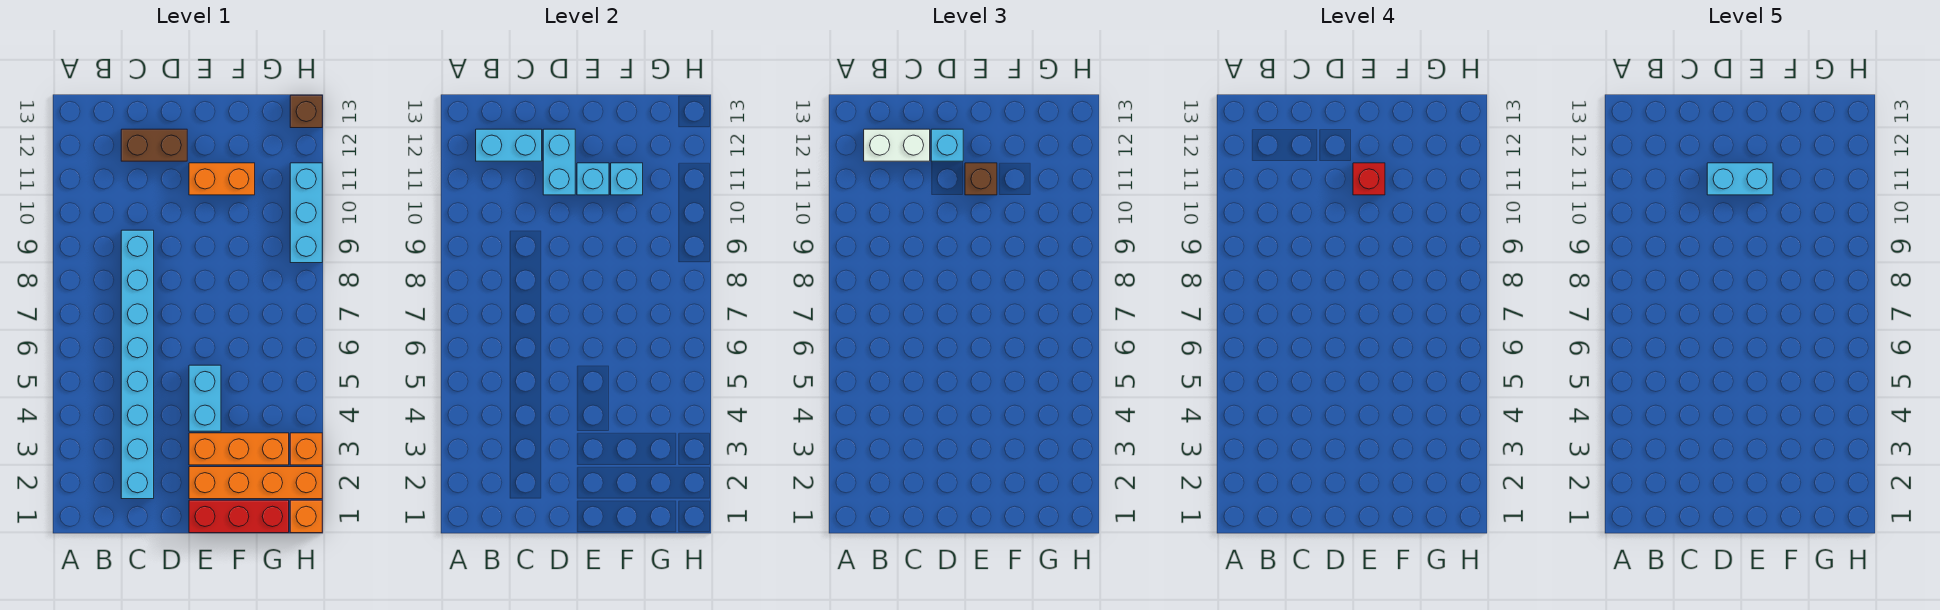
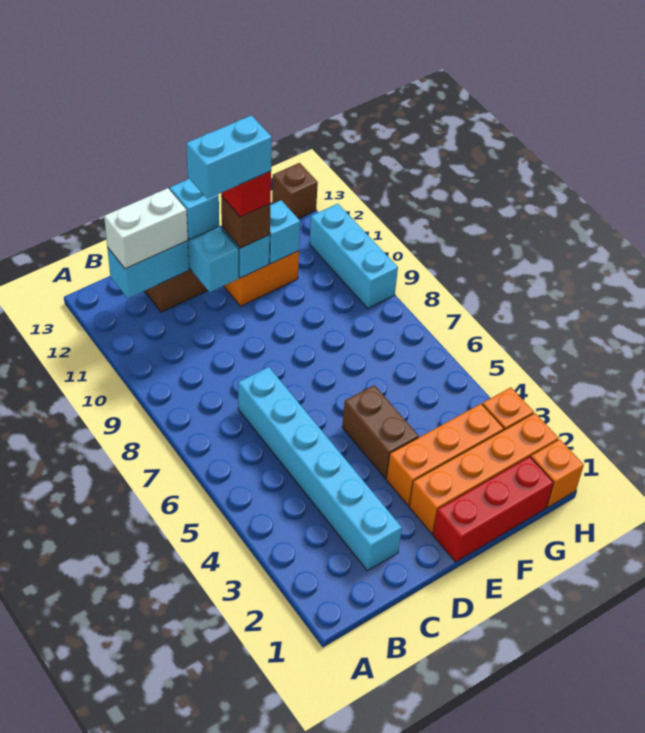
cyan brick C2:C9 level 1 -> cyan brick C2:C7 level 1
cyan brick E4:E5 level 1 -> brown brick E4:E5 level 1

